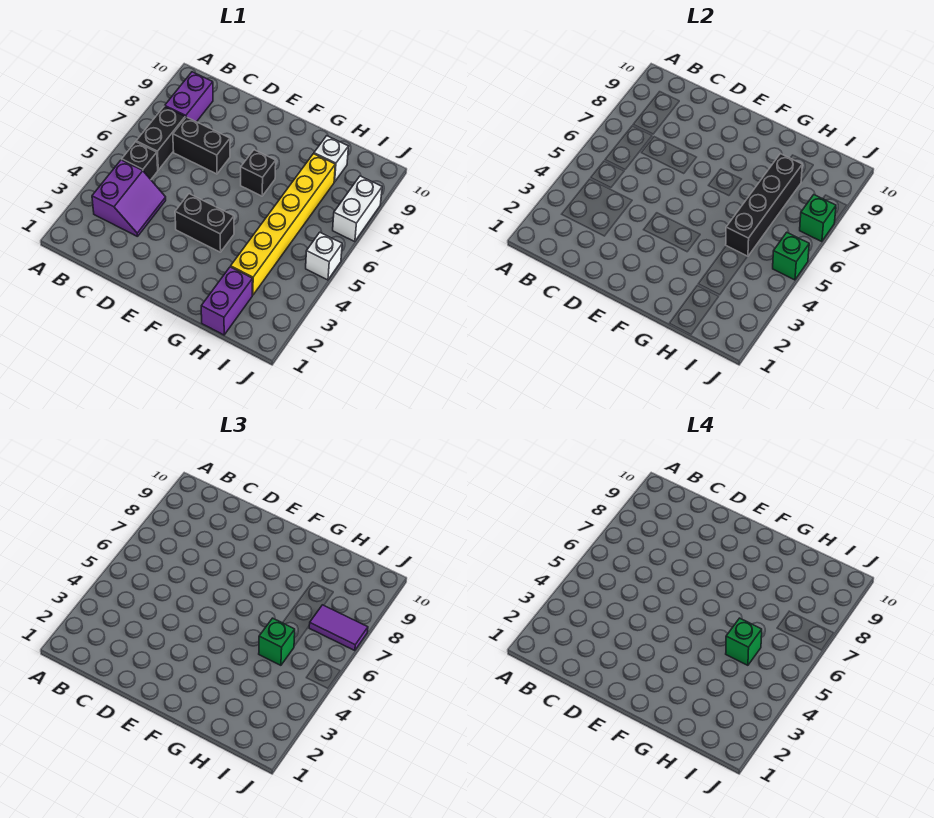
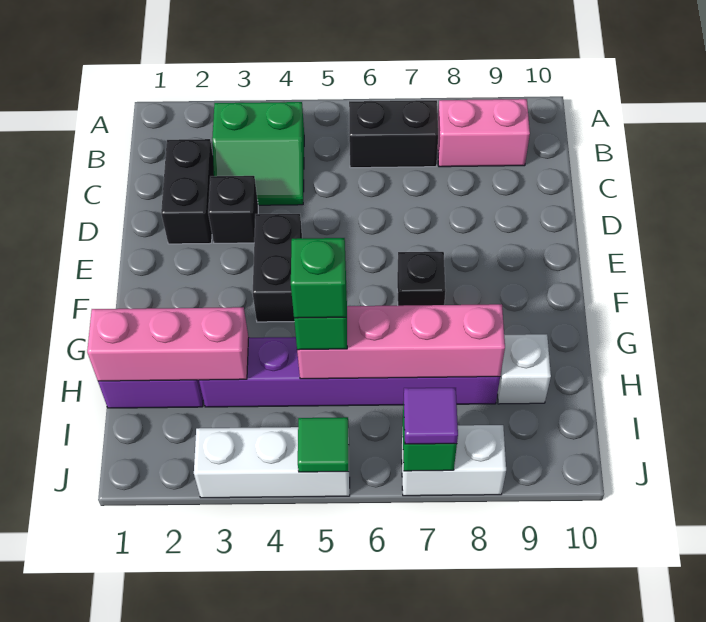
purple slope B3:C4 level 1 top B -> green slope B3:C4 level 1 top B
black brick B5 level 1 -> black brick D3 level 1
purple brick B8:B9 level 1 -> pink brick B8:B9 level 1
black brick C7:D7 level 1 -> black brick C2:D2 level 1
none -> pink brick H1:H3 level 2
yellow brick H3:H8 level 1 -> purple brick H3:H8 level 1
black brick H5:H8 level 2 -> pink brick H5:H8 level 2
purple tile I7:J7 level 3 -> purple tile J7 level 3
white brick J5 level 1 -> white brick J3:J5 level 1
green brick J5 level 2 -> green tile J5 level 2

